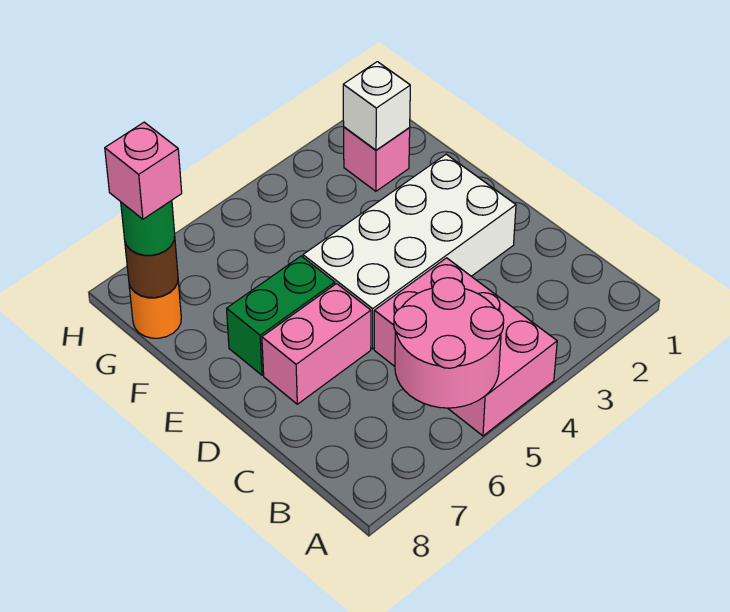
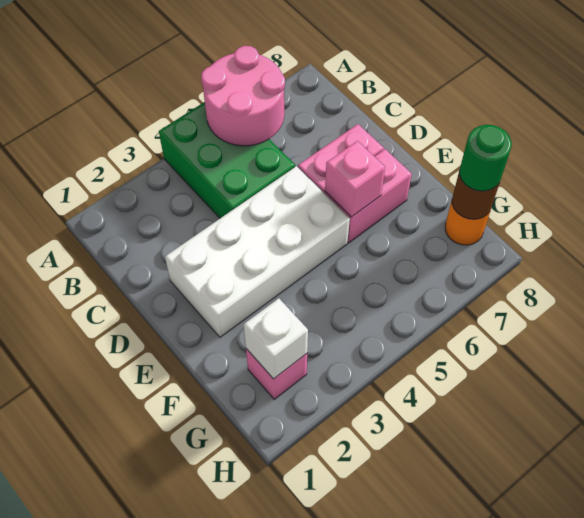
pink brick A4:C5 level 1 -> green brick A4:C5 level 1
green brick E6:E7 level 1 -> pink brick E6:E7 level 1
pink brick G8 level 4 -> pink brick E6 level 2

